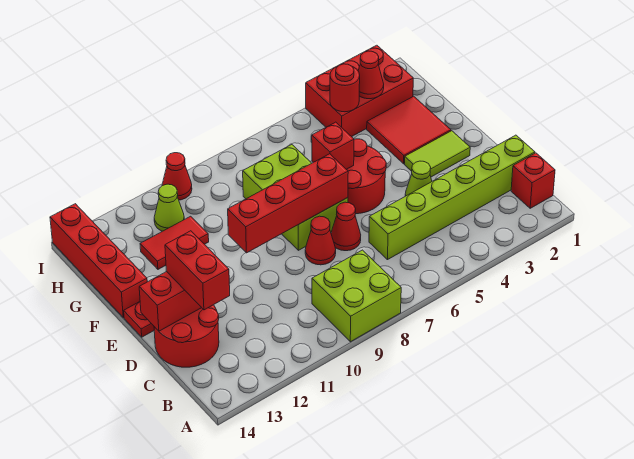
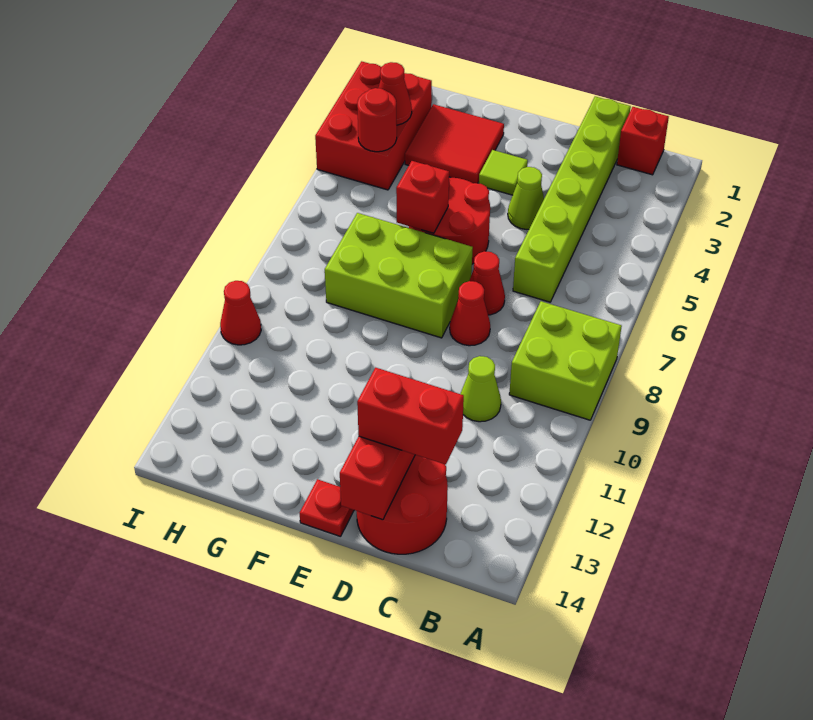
lime tile E2:E3 level 1 -> lime tile E3 level 1
red brick E7:E10 level 2 -> none
red brick F14:I14 level 1 -> none
red tile G11:G12 level 1 -> none
lime cone H11 level 1 -> lime cone C10 level 1

